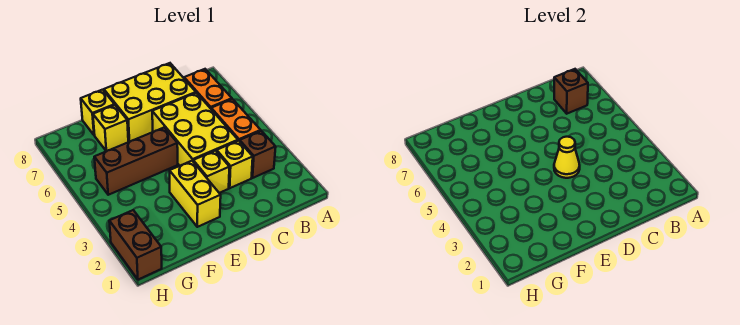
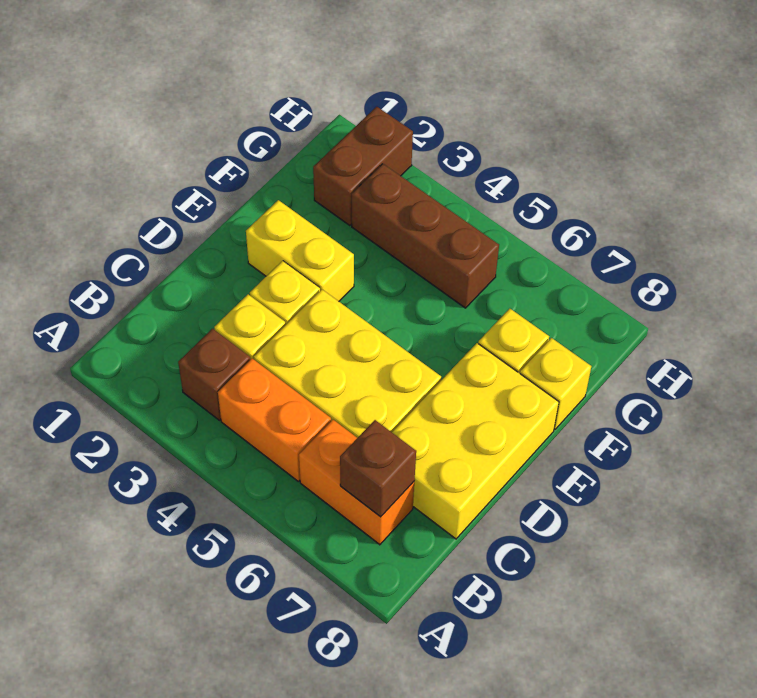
yellow cone D4 level 2 -> none
brown brick E5:G5 level 1 -> brown brick G3:G5 level 1
brown brick H1:H2 level 1 -> brown brick G2:H2 level 1

